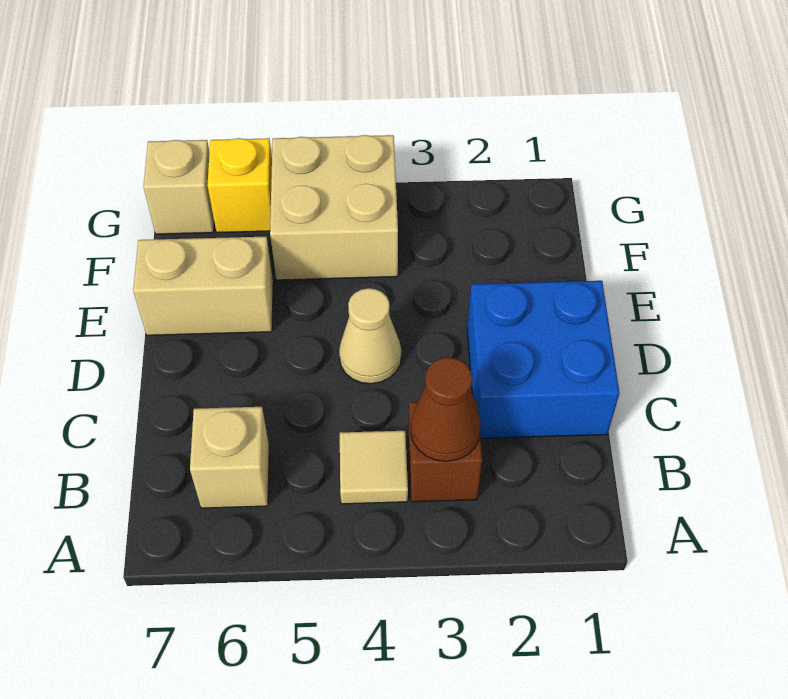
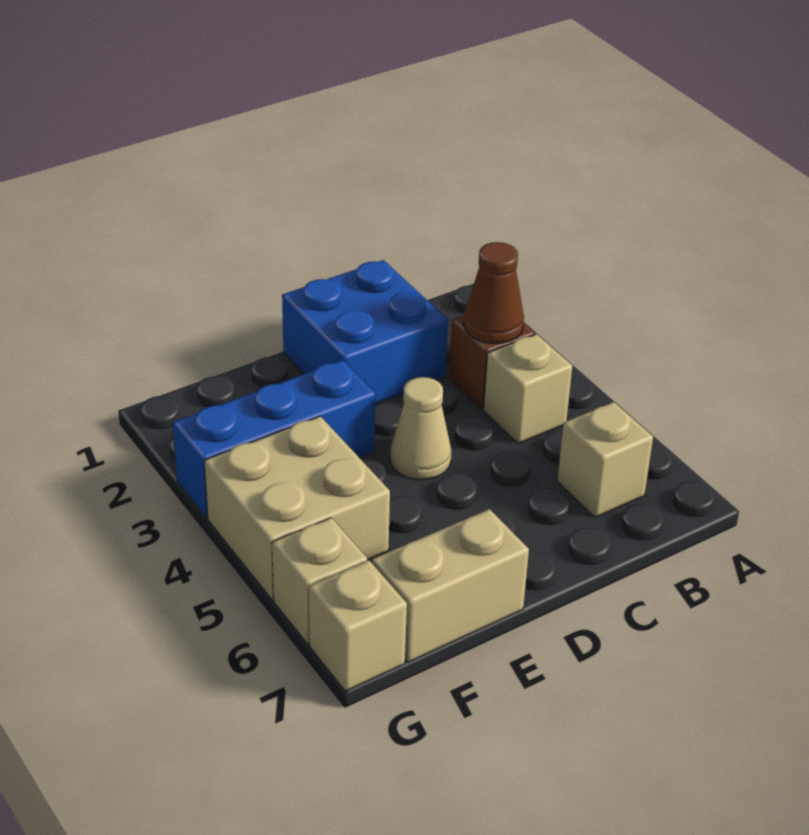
tan tile B4 level 1 -> tan brick B4 level 1
none -> blue brick E3:G3 level 1
tan brick E6:E7 level 1 -> tan brick E7:F7 level 1
yellow brick G6 level 1 -> tan brick G6 level 1

